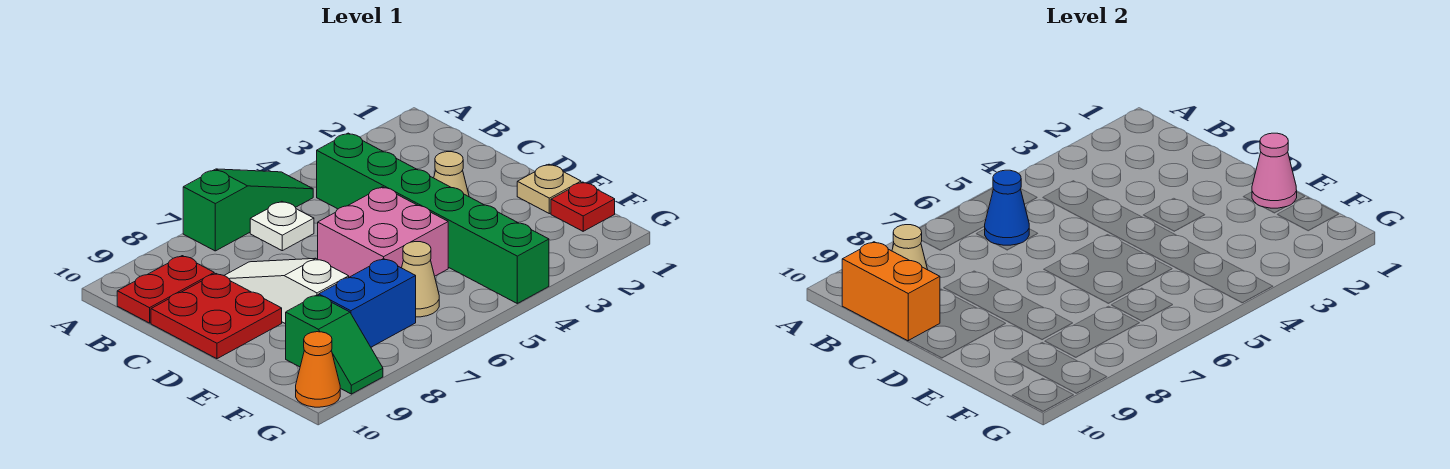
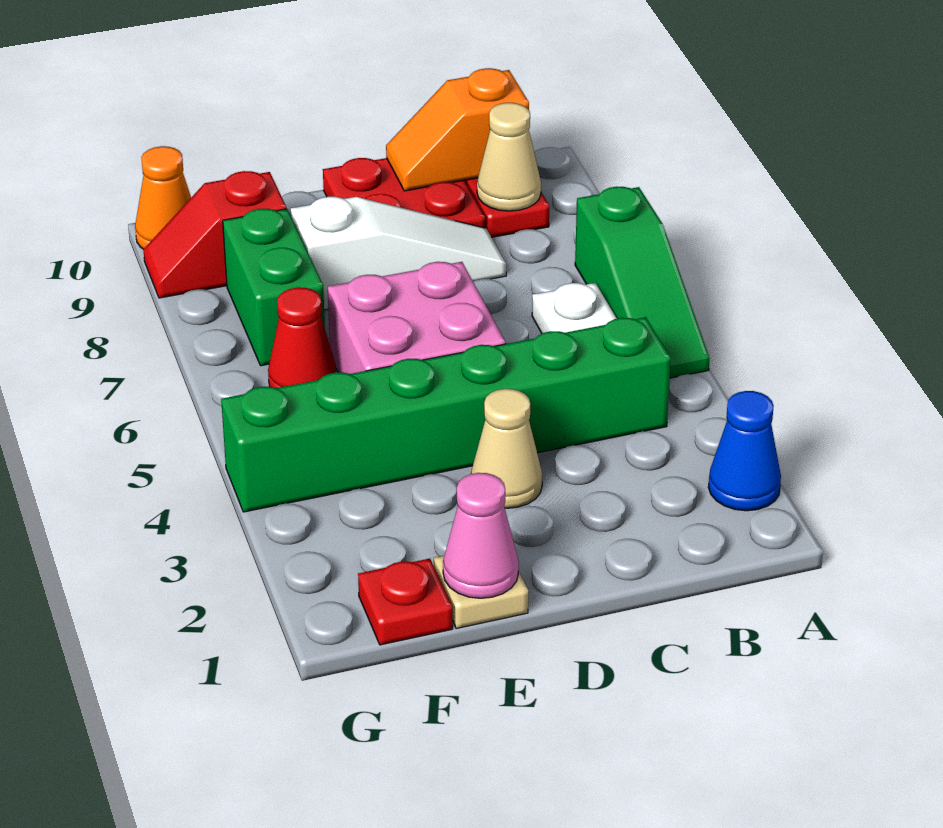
blue cone B6 level 2 -> blue cone A2 level 1
orange brick B10:C10 level 2 -> orange slope B10:C10 level 2 top B
tan cone F6 level 1 -> red cone F6 level 1
blue brick F7:F8 level 1 -> green brick F7:F8 level 1
green slope F9:G9 level 1 top F -> red slope F9:G9 level 1 top F

